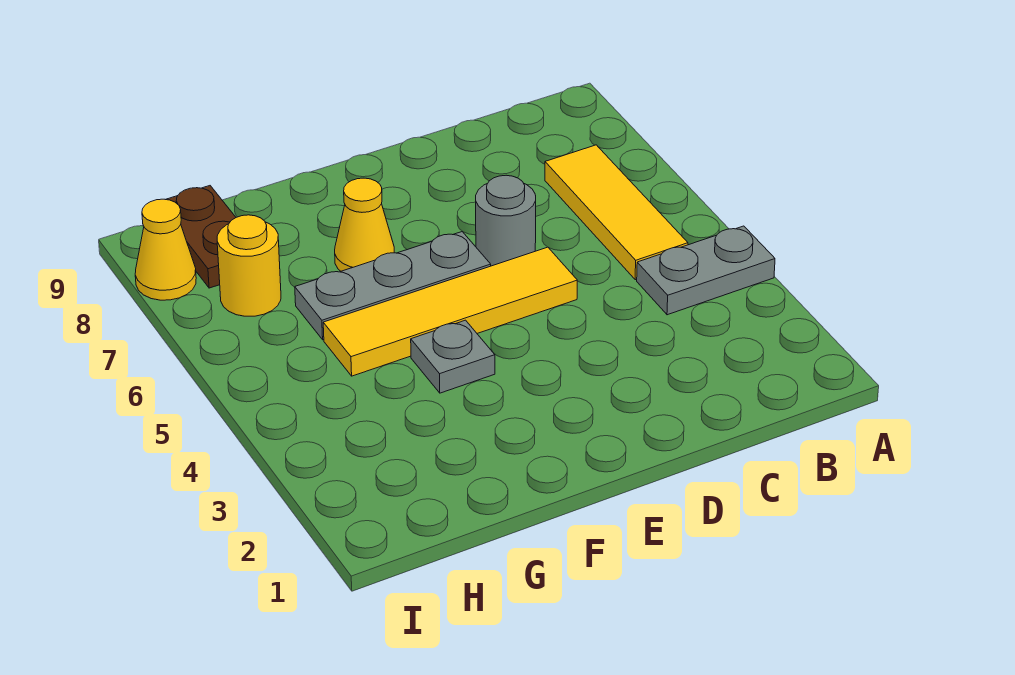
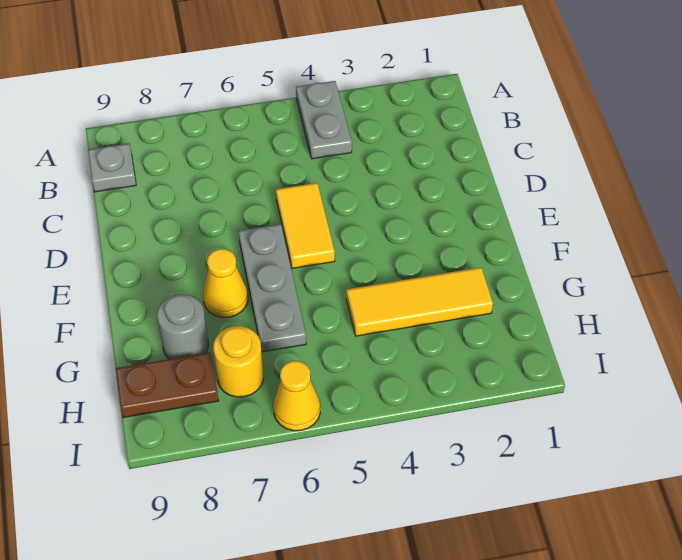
yellow tile B5:B7 level 1 -> yellow tile G2:G4 level 1
yellow tile D5:G5 level 1 -> yellow tile D5:E5 level 1
grey round brick D6 level 1 -> grey round brick G8 level 1
grey plate F4 level 1 -> grey plate B9 level 1
yellow cone I8 level 1 -> yellow cone I6 level 1

